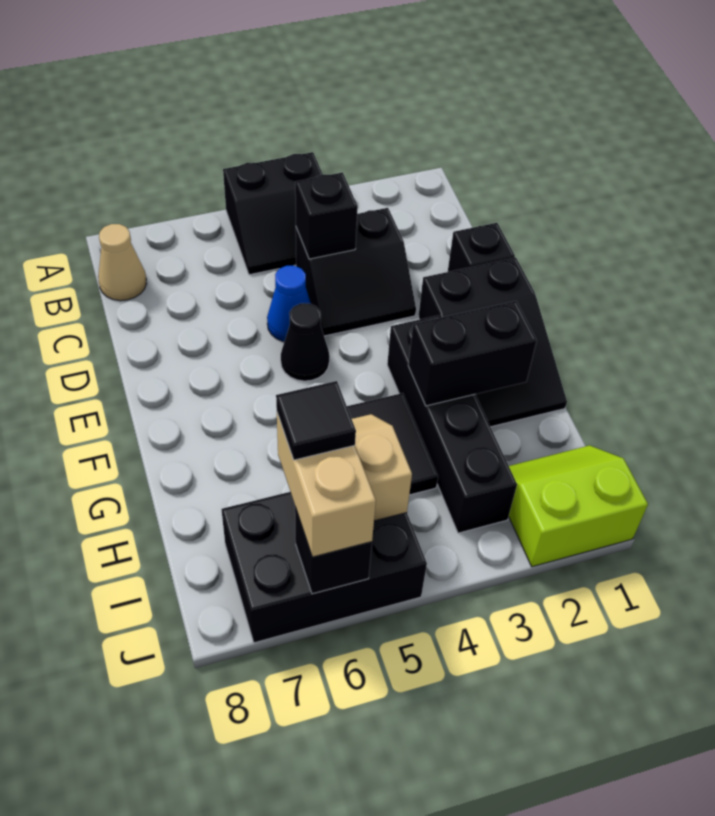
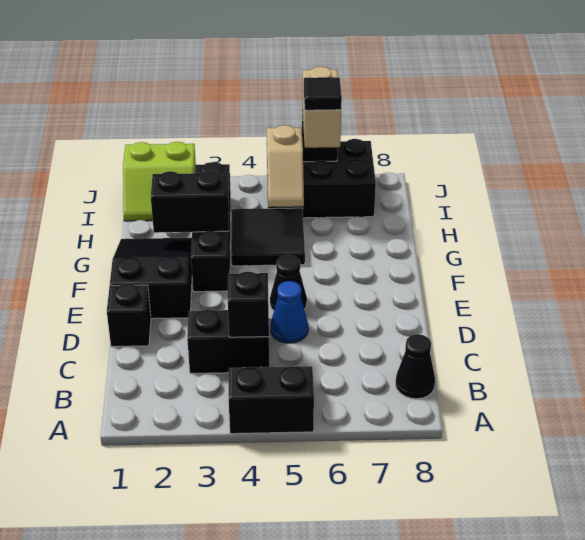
tan cone B8 level 1 -> black cone B8 level 1

